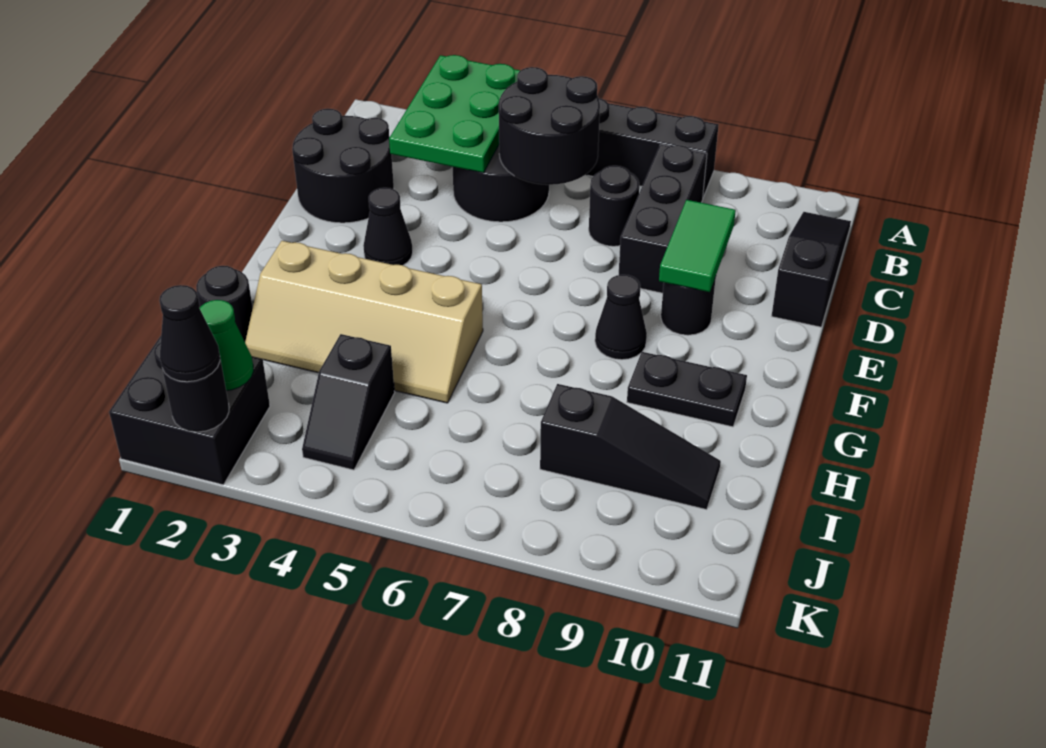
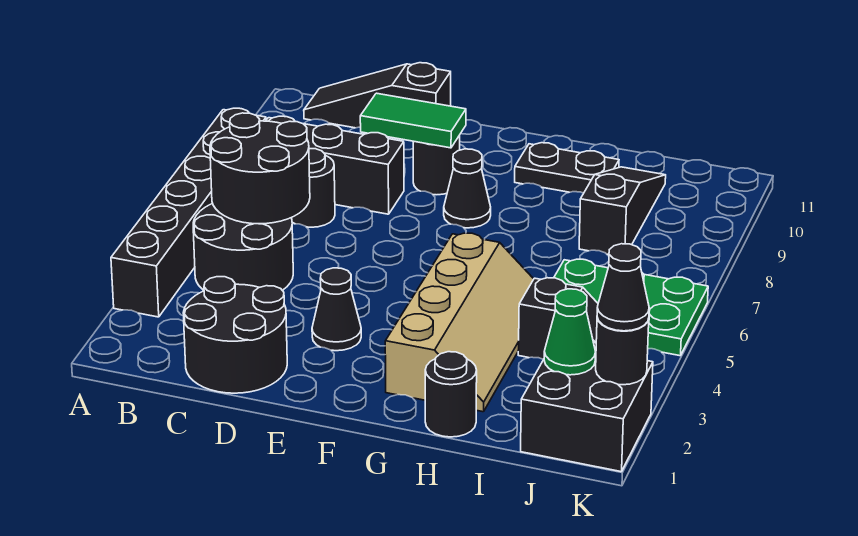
green plate A3:C4 level 2 -> green plate I5:K6 level 1
black plate G9:G10 level 1 -> black plate G10:H10 level 1

